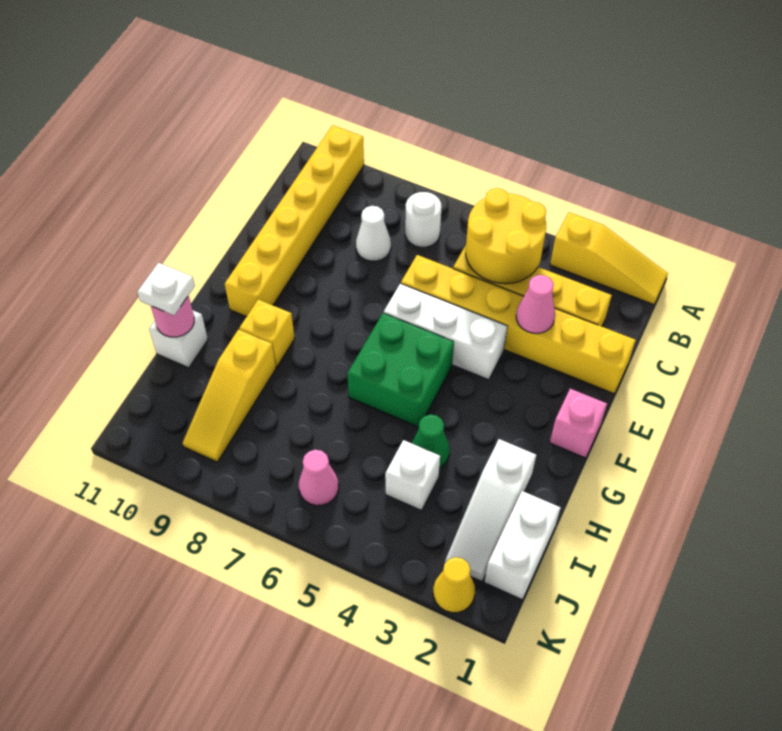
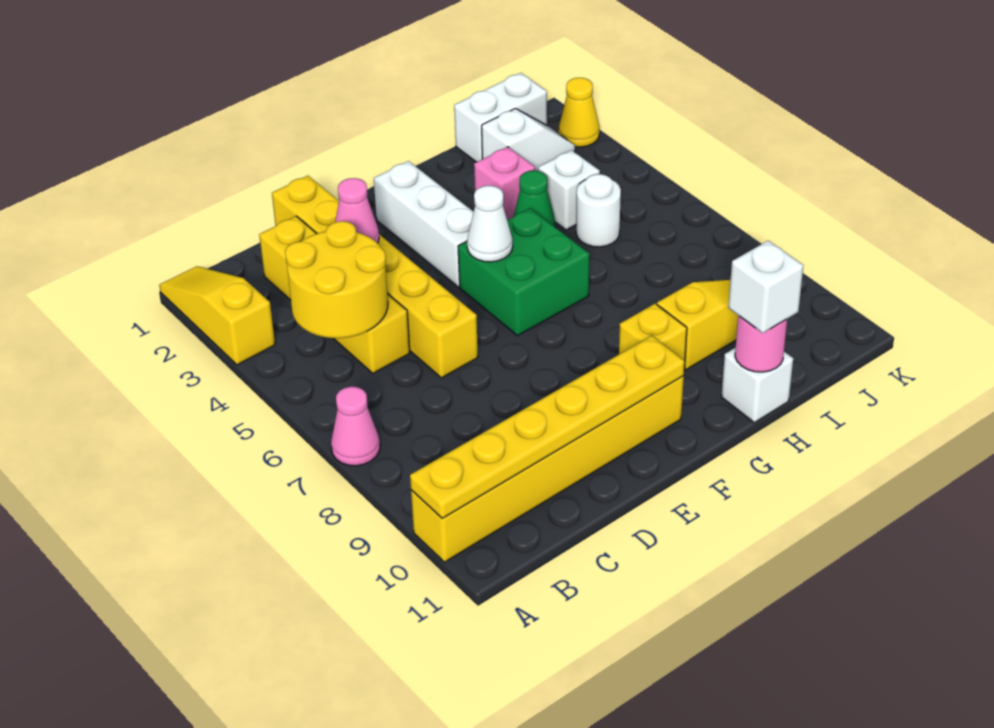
none -> yellow plate A10:F10 level 2
white round brick B7 level 1 -> white round brick I5 level 1
white cone C8 level 1 -> white cone F5 level 2
white brick E4:E6 level 1 -> white brick F2:F4 level 1
pink brick F1 level 1 -> pink brick H3 level 1
white slope H2:J2 level 1 top H -> white slope I2:J2 level 1 top I
white plate H11 level 3 -> white brick H11 level 3
pink cone J6 level 1 -> pink cone A7 level 1

